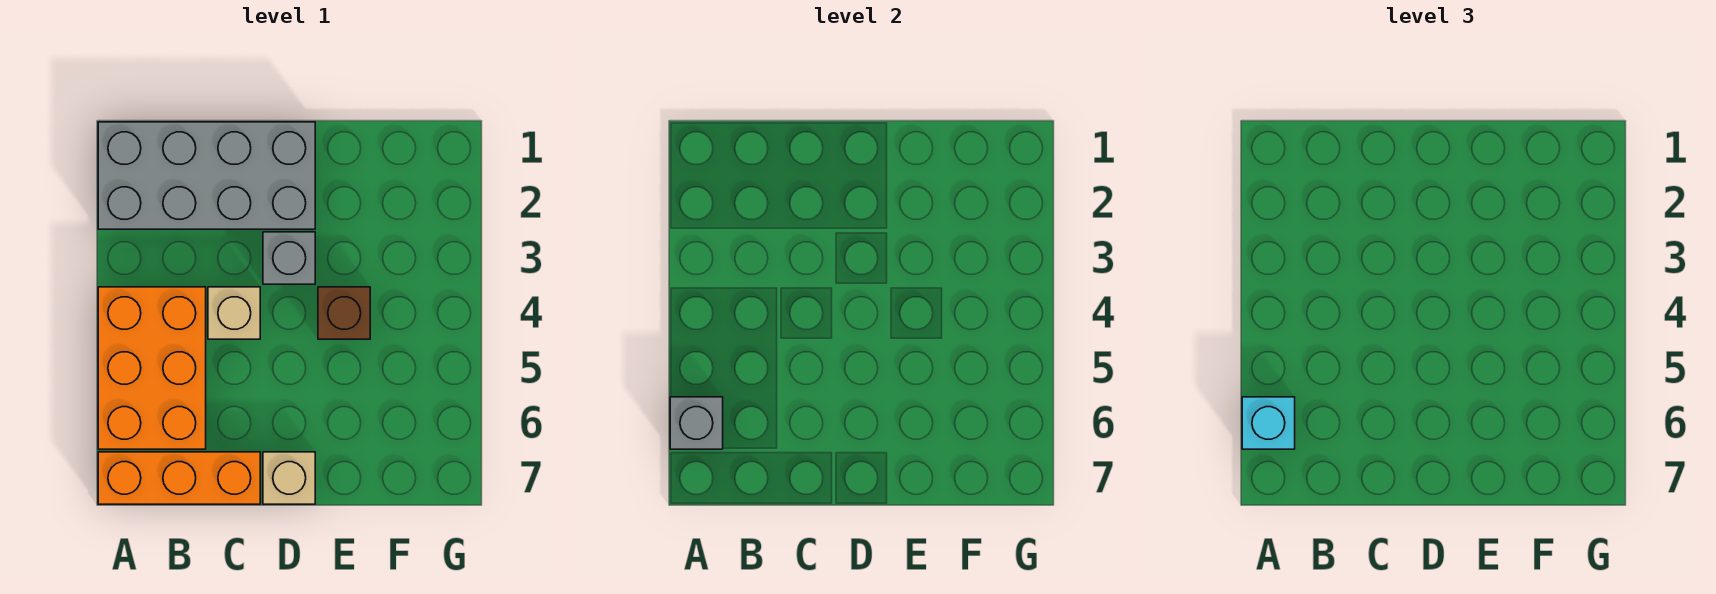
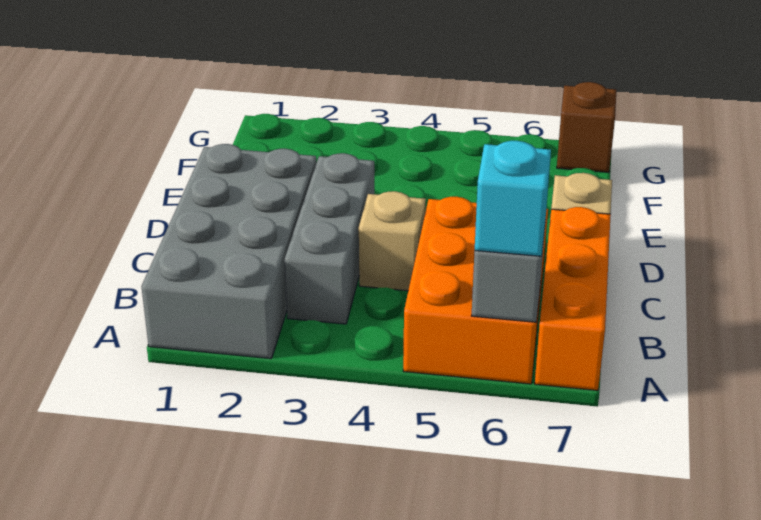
orange brick A4:B6 level 1 -> orange brick A5:C6 level 1
grey brick D3 level 1 -> grey brick B3:D3 level 1
brown brick E4 level 1 -> brown brick G7 level 1

